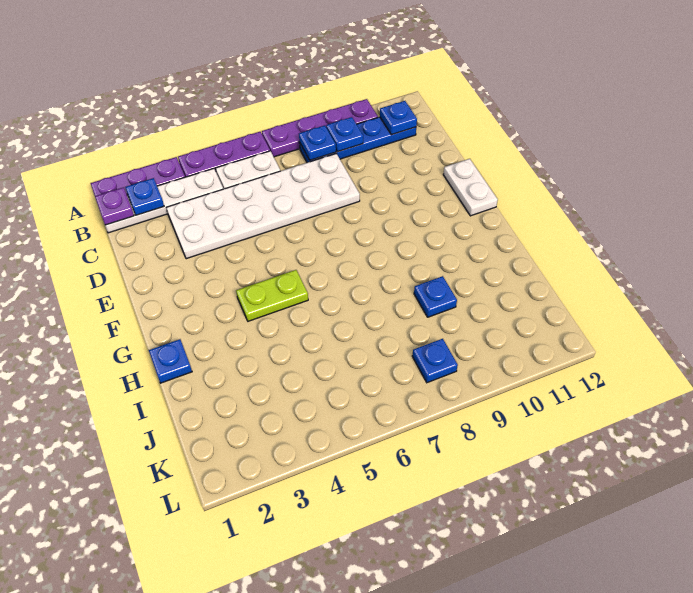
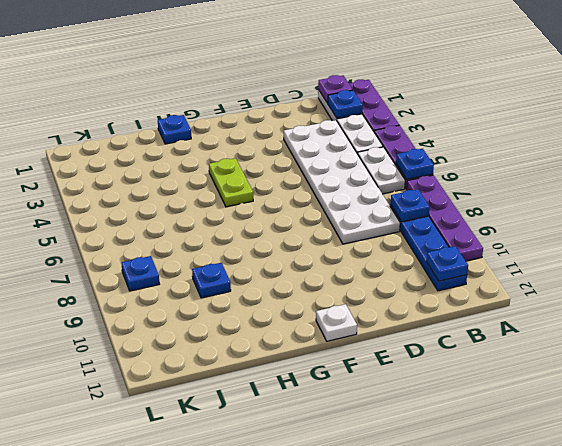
blue plate B9 level 2 -> blue plate A6 level 2
white plate E12:F12 level 1 -> white plate F12 level 1

